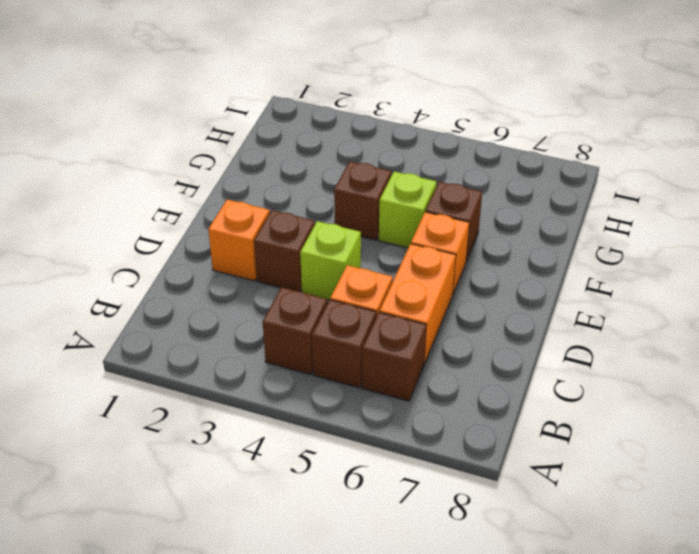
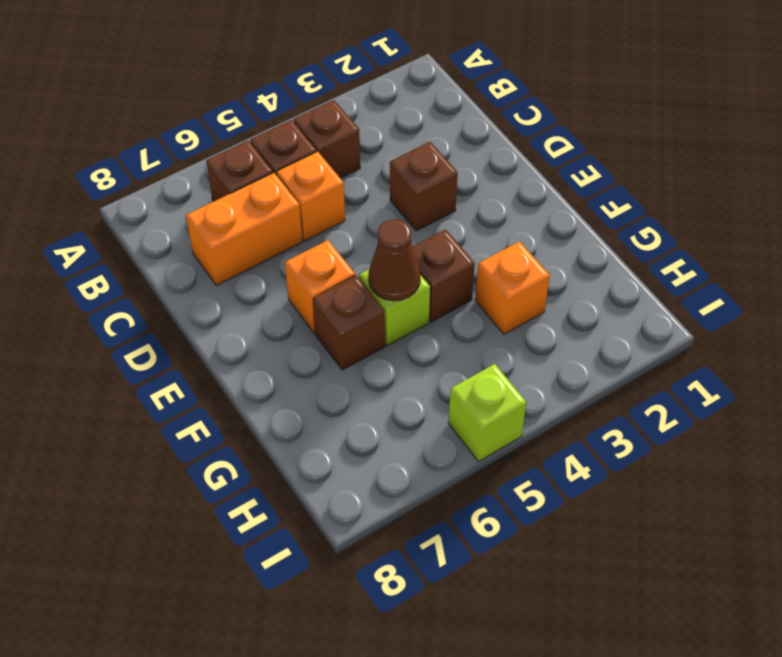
orange brick C6:D6 level 1 -> orange brick C6:C7 level 1
orange brick D2 level 1 -> orange brick G3 level 1
lime brick D4 level 1 -> lime brick I5 level 1
none -> brown cone F5 level 2

